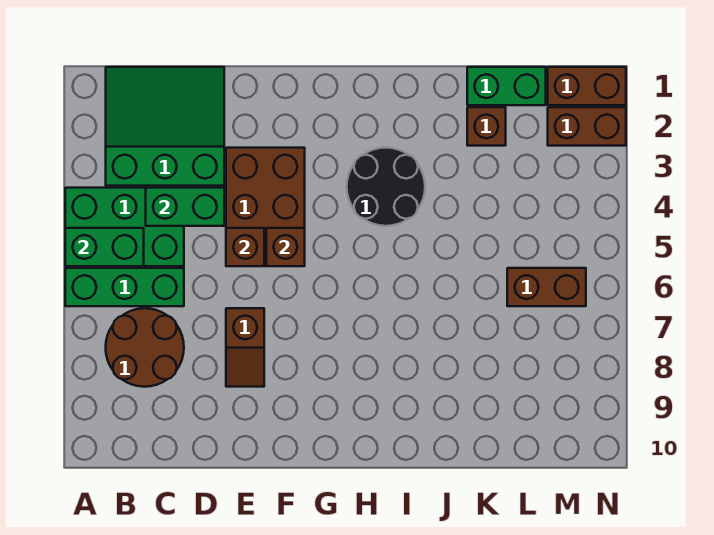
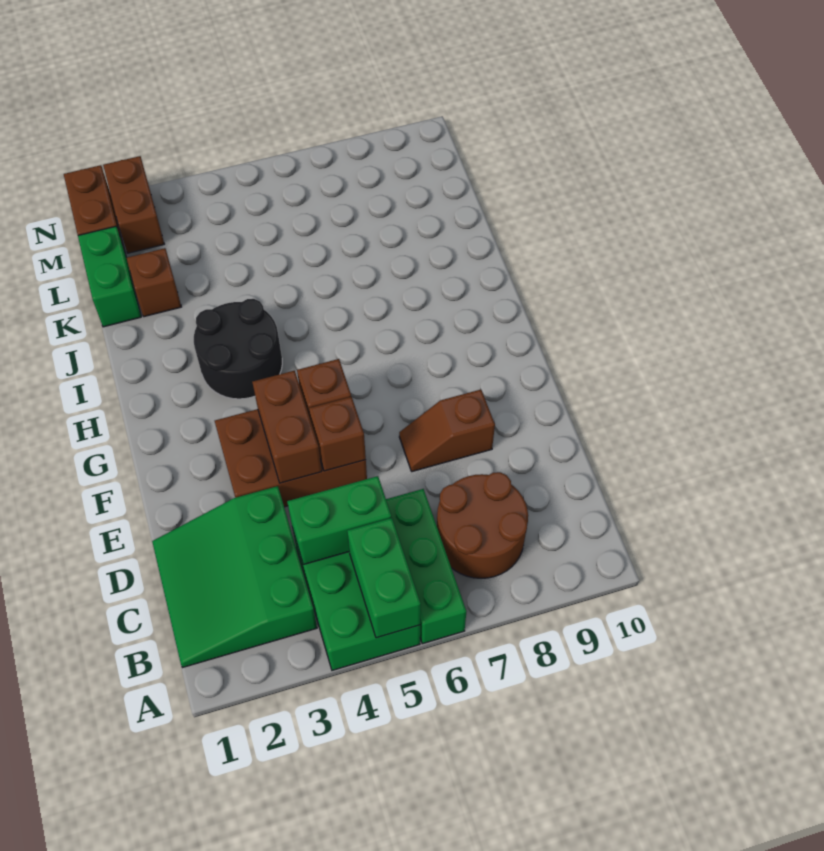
green brick C4:D4 level 2 -> green brick C4:C5 level 2
brown slope E7:E8 level 1 top 7 -> brown slope E7:E8 level 1 top 8
brown brick L6:M6 level 1 -> brown brick E4:F4 level 2

